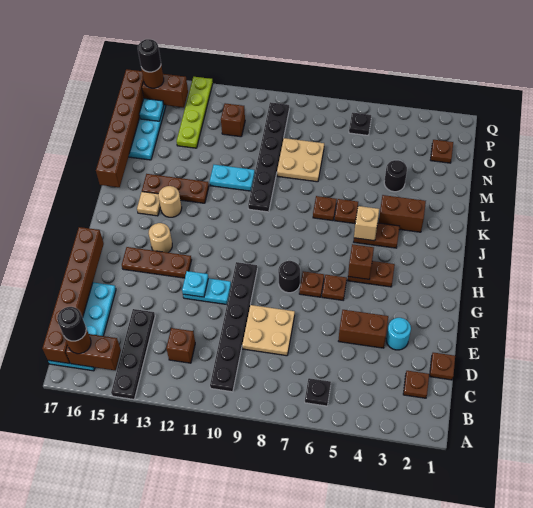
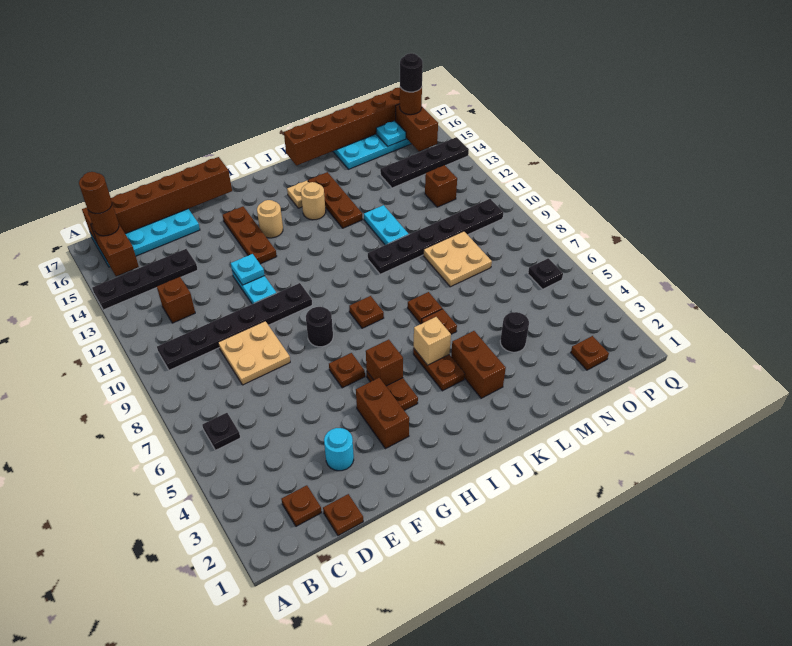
black round brick B16 level 4 -> brown round brick B16 level 4
brown brick E4:E5 level 1 -> brown brick G3:G4 level 1
brown plate G7 level 1 -> brown plate I8 level 1
lime plate N14:Q14 level 1 -> black plate N14:Q14 level 1

